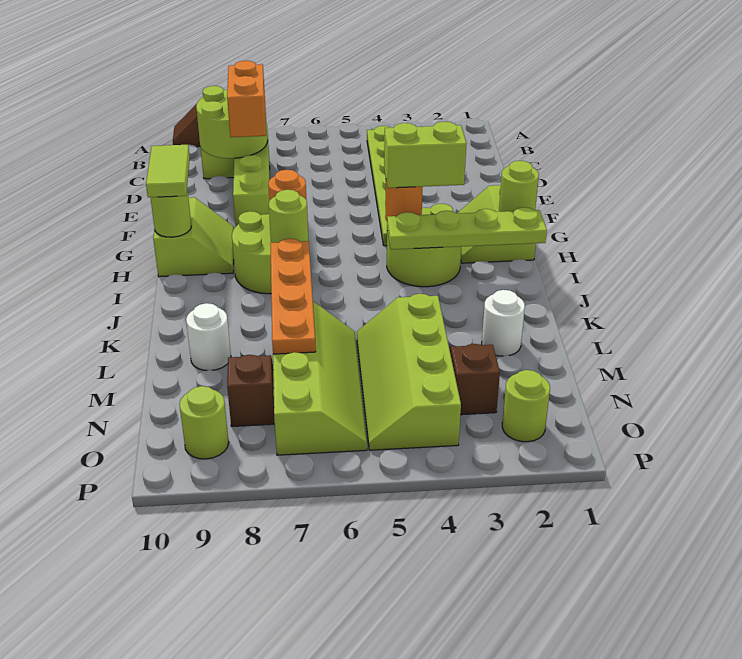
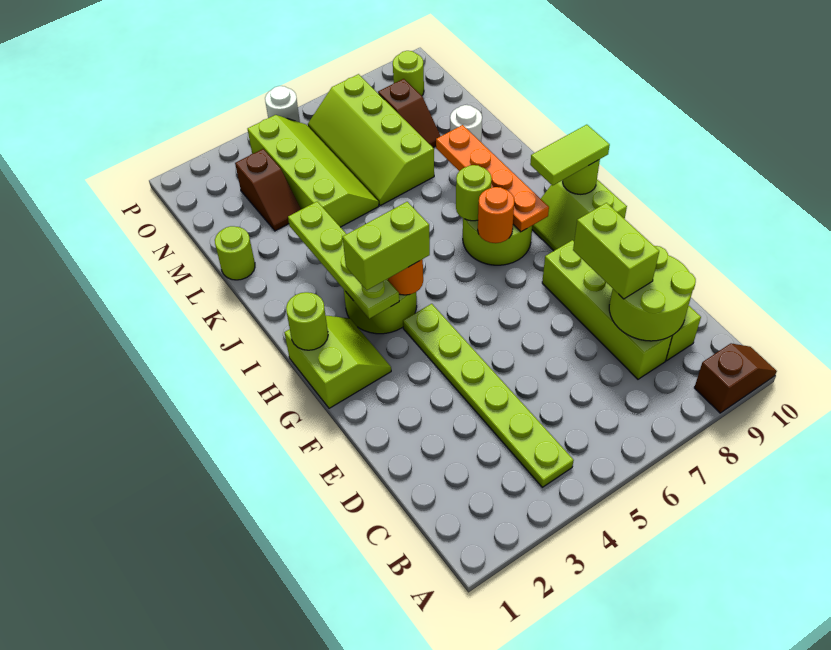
orange brick D8:E8 level 3 -> lime brick D8:E8 level 3
lime tile G10:H10 level 3 -> lime tile H9:H10 level 3
lime plate I1:I4 level 2 -> lime plate H3:K3 level 2
orange plate J7:M7 level 2 -> orange plate H8:K8 level 2
white round brick L2 level 1 -> white round brick P5 level 1
lime round brick O2 level 1 -> lime round brick L1 level 1

